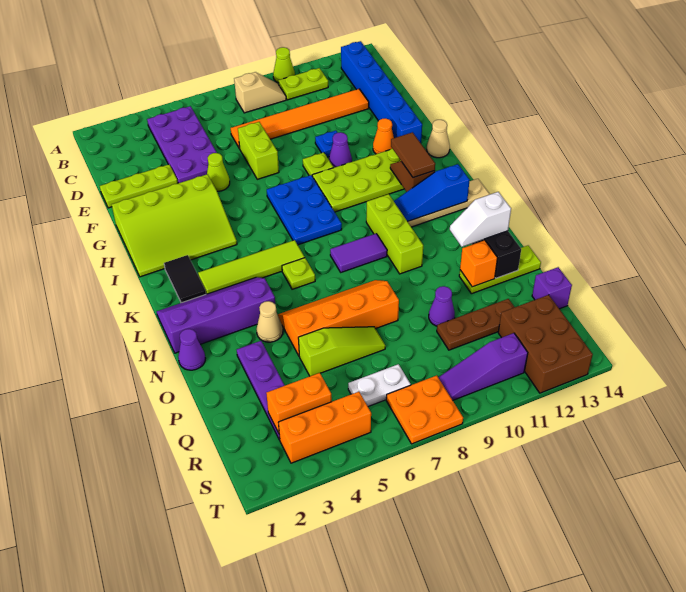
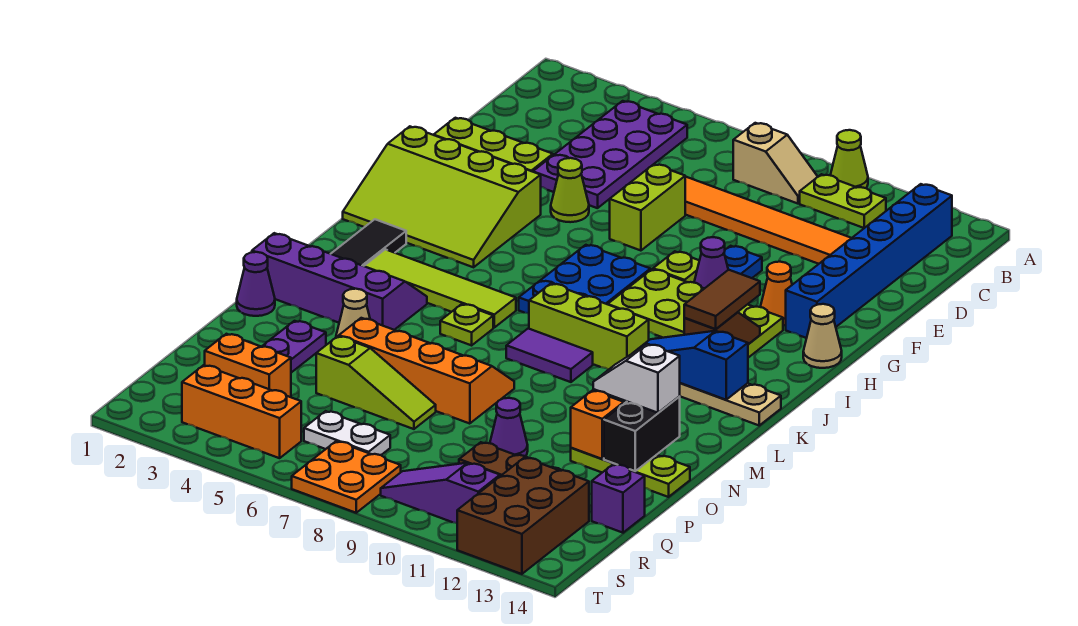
lime brick K10:M10 level 1 -> lime brick K8:K10 level 1

